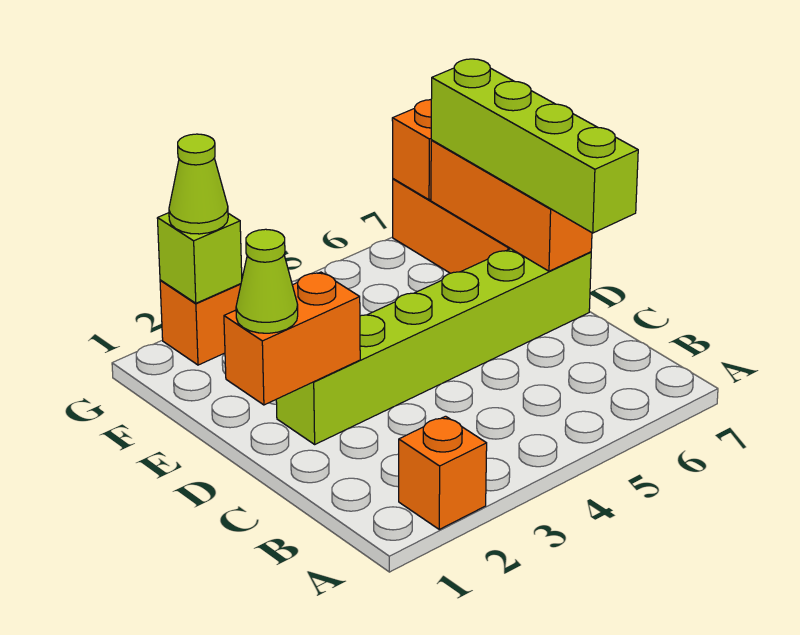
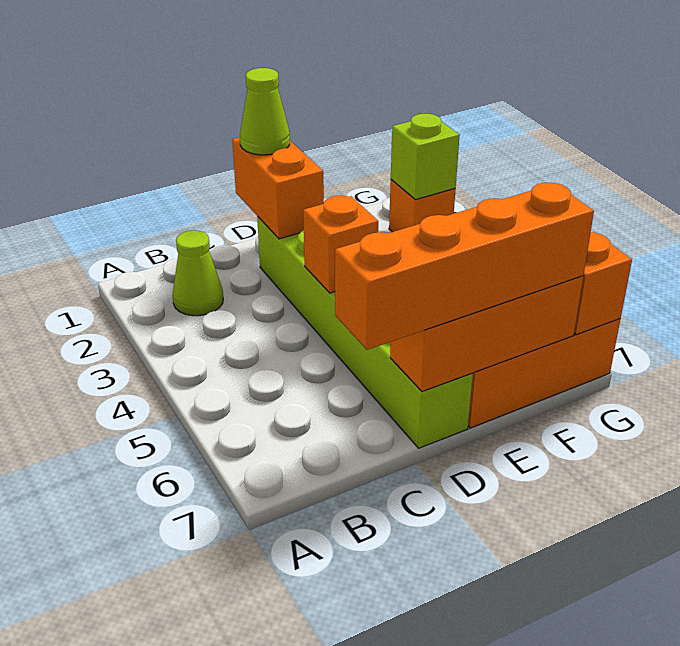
orange brick A2 level 1 -> orange brick D4 level 2
lime brick C7:F7 level 3 -> orange brick C7:F7 level 3
lime cone G2 level 3 -> lime cone B2 level 1

